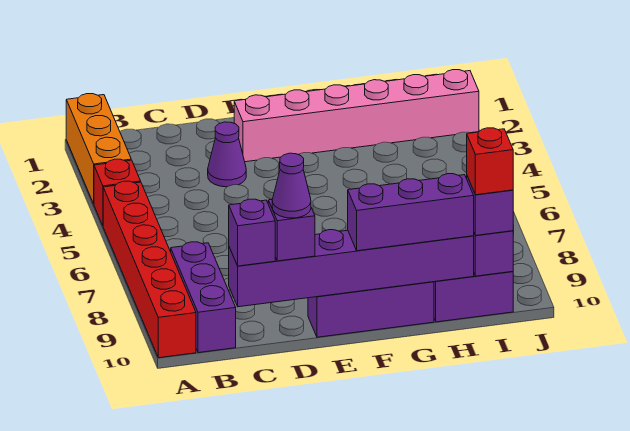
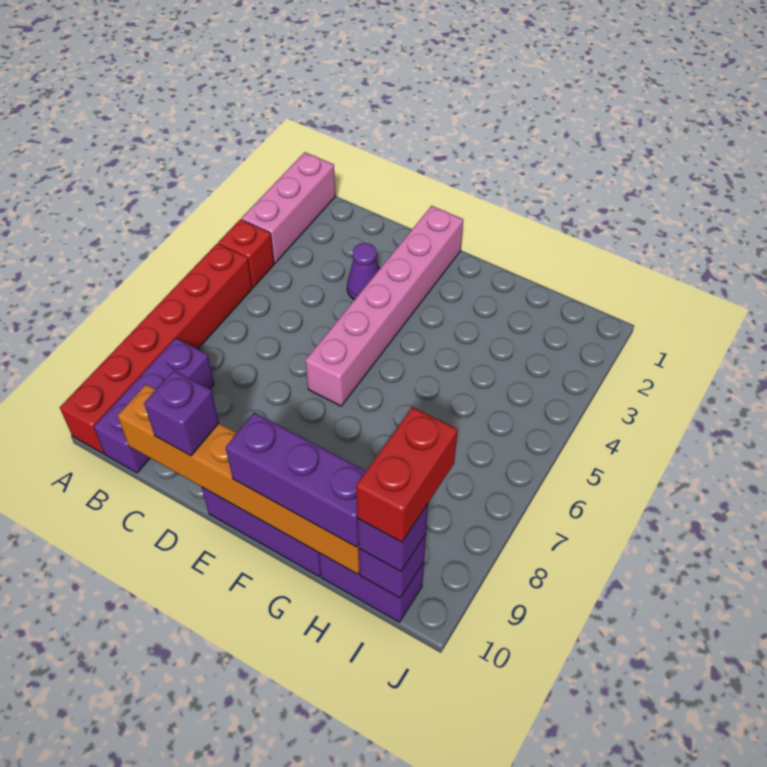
orange brick A1:A3 level 1 -> pink brick A1:A3 level 1
purple brick C10:H10 level 2 -> orange brick C10:H10 level 2
purple brick C10 level 3 -> none
purple cone D10 level 4 -> none
pink brick E2:J2 level 1 -> pink brick E1:E6 level 1
red brick I10 level 4 -> red brick I9:I10 level 4

